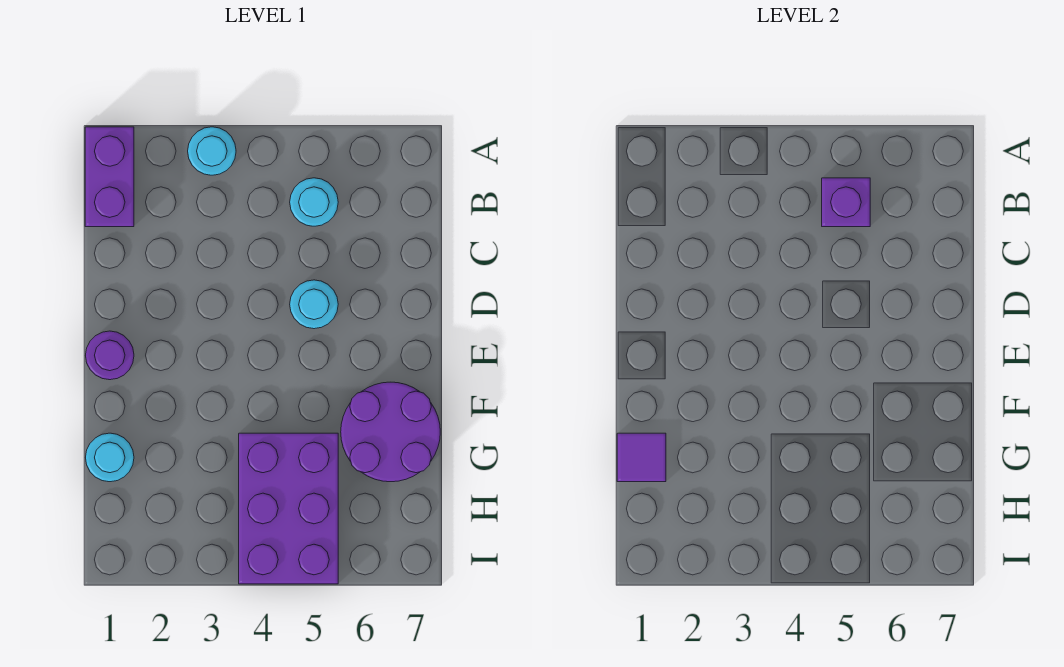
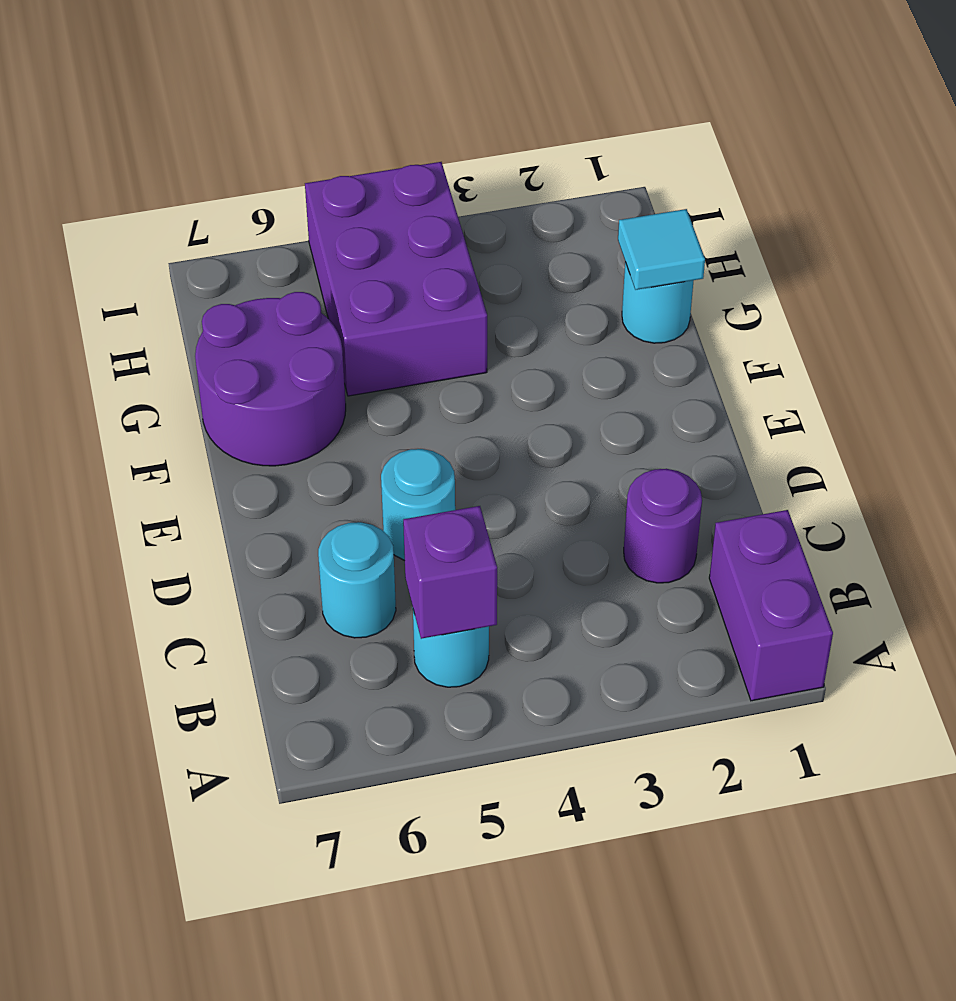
cyan round brick A3 level 1 -> cyan round brick C6 level 1
purple round brick E1 level 1 -> purple round brick C2 level 1
purple tile G1 level 2 -> cyan tile G1 level 2

